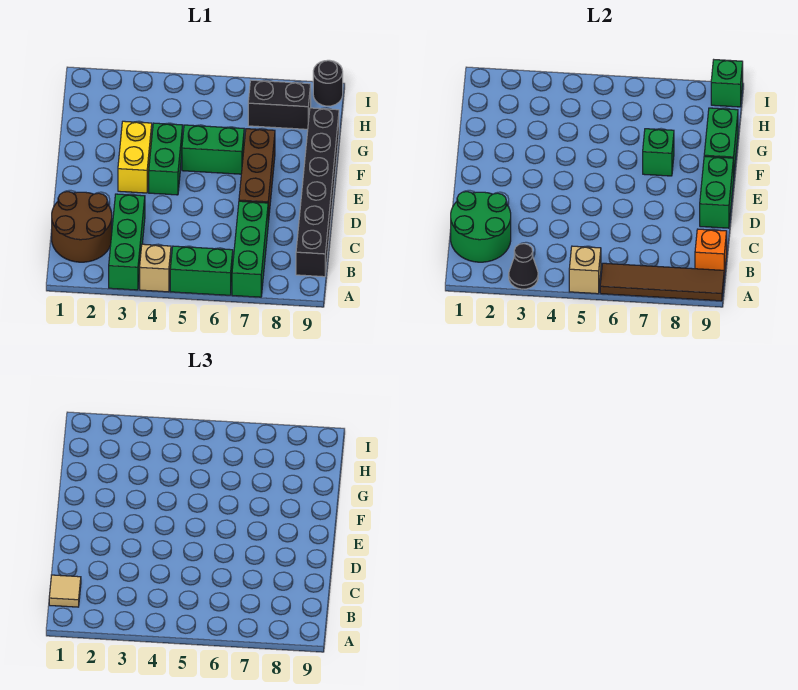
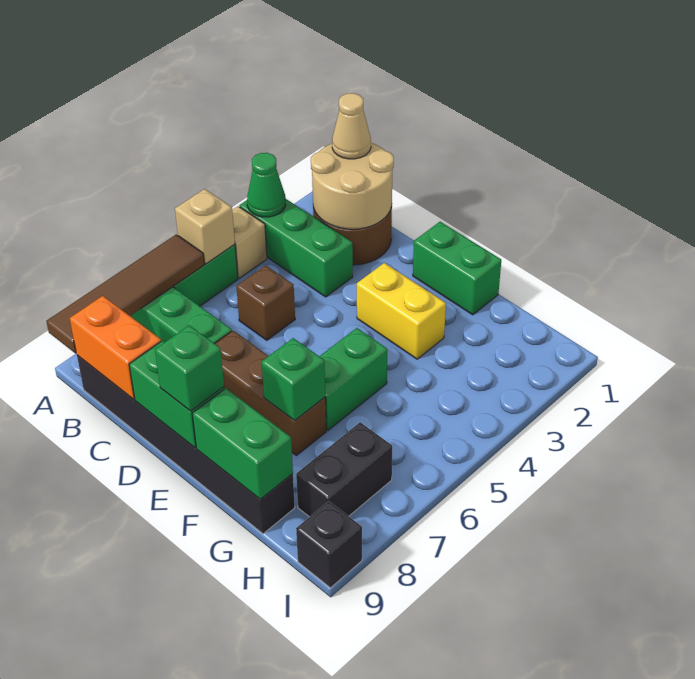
black cone A3 level 2 -> green cone A3 level 2
green round brick B1:C2 level 2 -> tan round brick B1:C2 level 2
tan tile B1 level 3 -> tan cone B1 level 3
orange brick B9 level 2 -> orange brick B9:C9 level 2
none -> brown brick C5 level 1
green brick E4:F4 level 1 -> green brick E1:F1 level 1
black round brick I9 level 1 -> black brick I9 level 1
green brick I9 level 2 -> green brick E9 level 3

